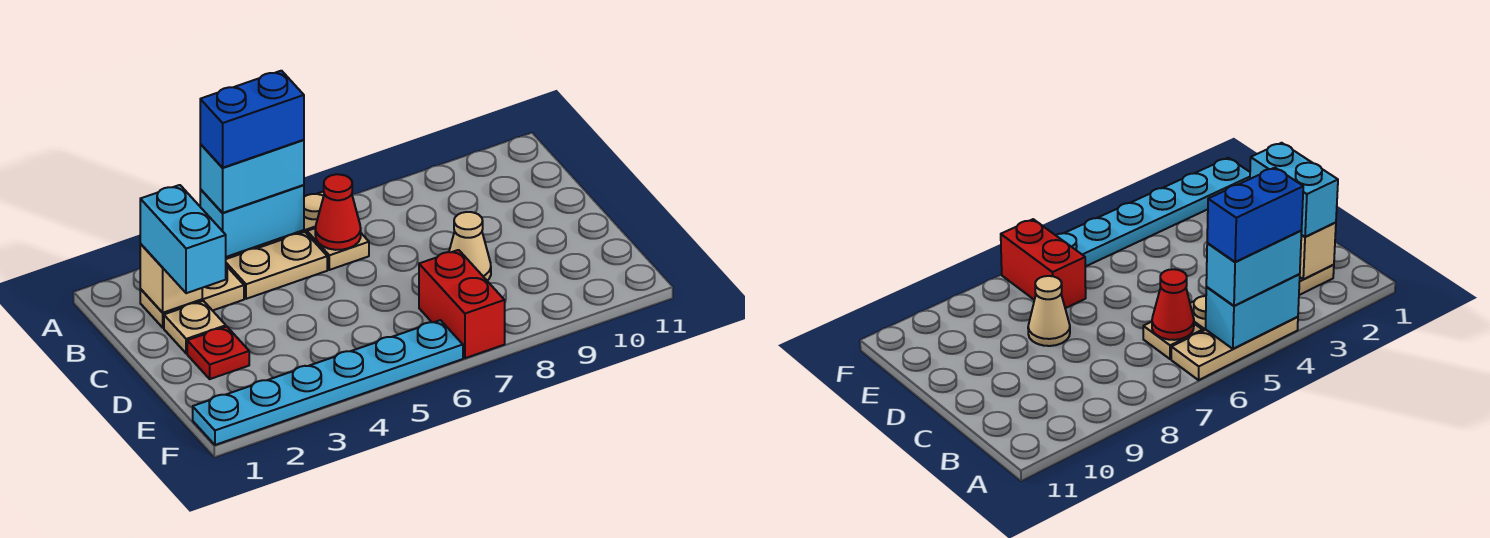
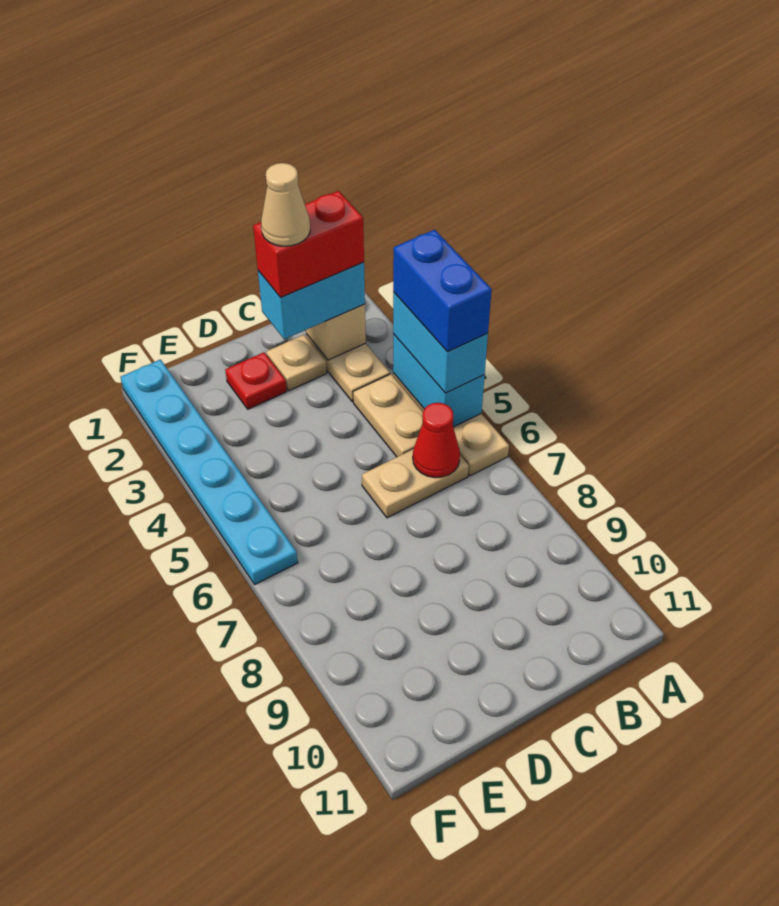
tan plate B6 level 1 -> tan plate B6:C6 level 1
tan cone D8 level 1 -> tan cone C2 level 5
red brick E7:F7 level 1 -> red brick B2:C2 level 4

